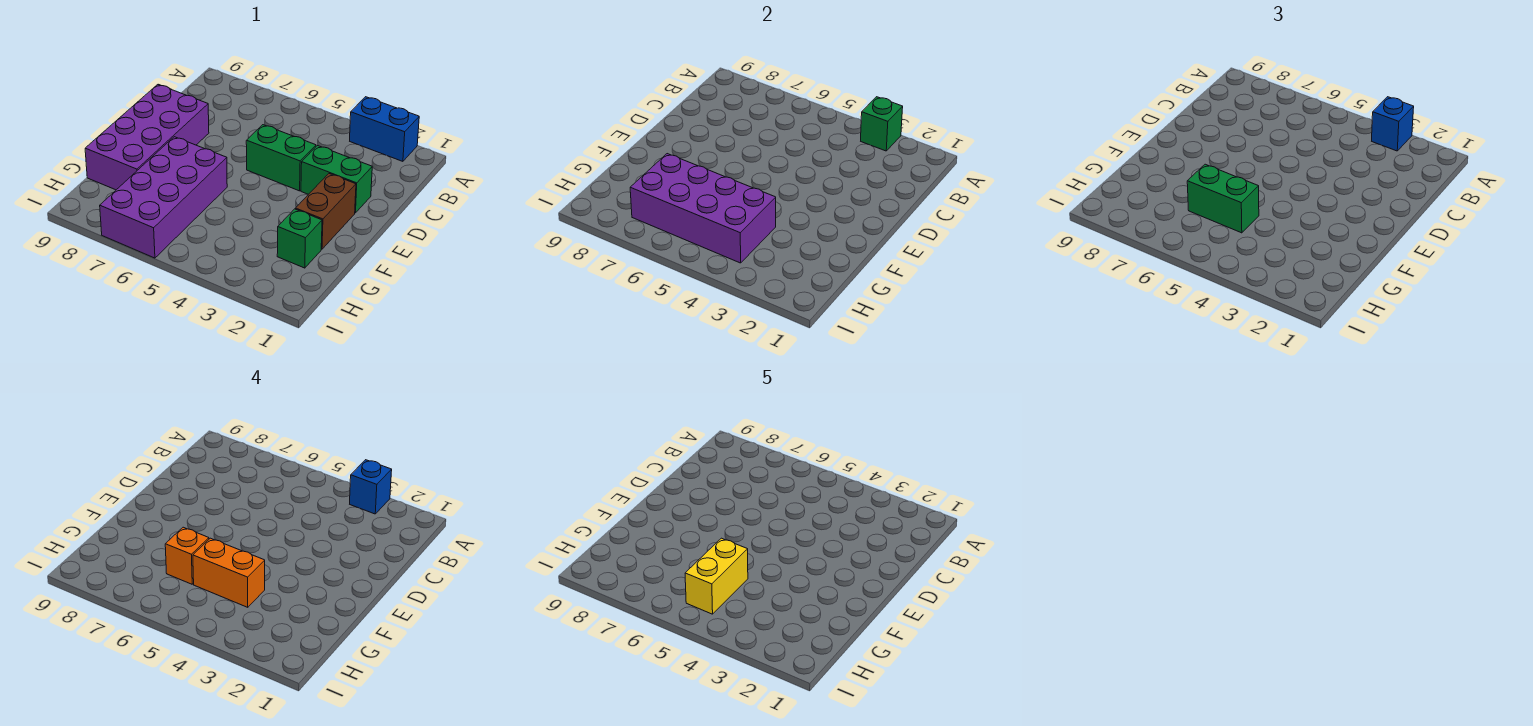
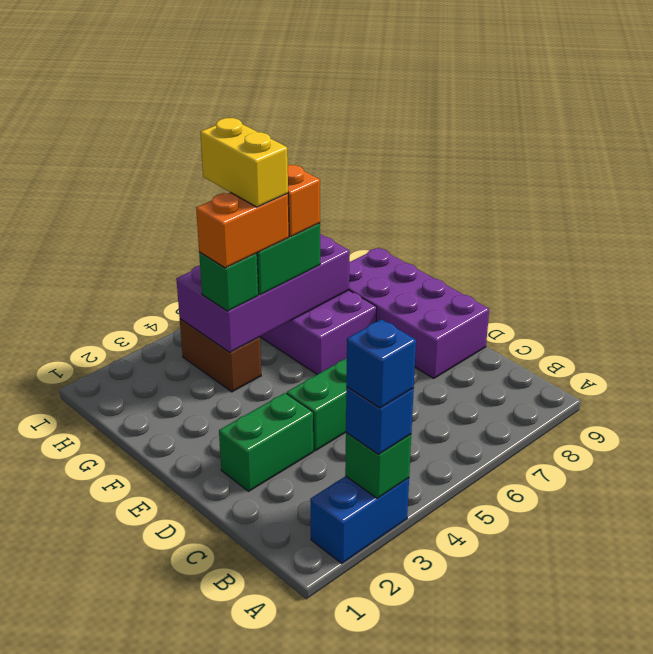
brown brick E2:F2 level 1 -> brown brick G4:H4 level 1
green brick G2 level 1 -> green brick G4 level 3

